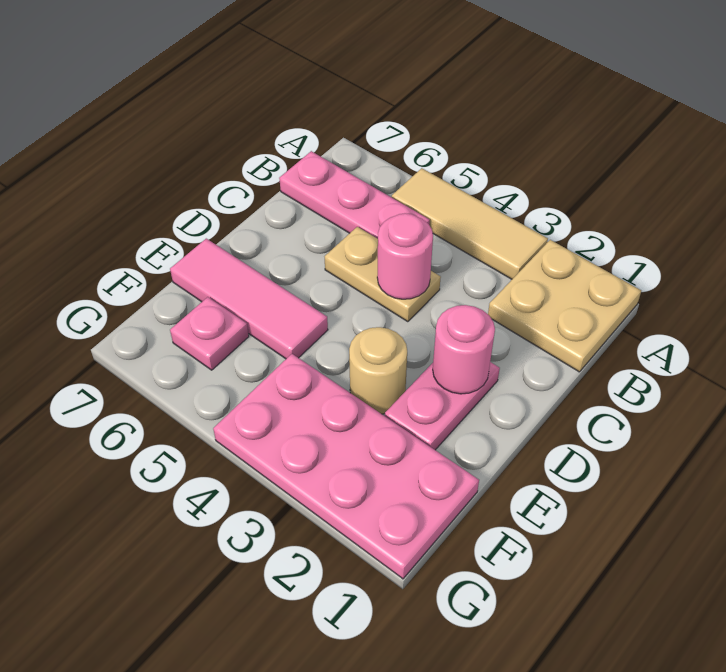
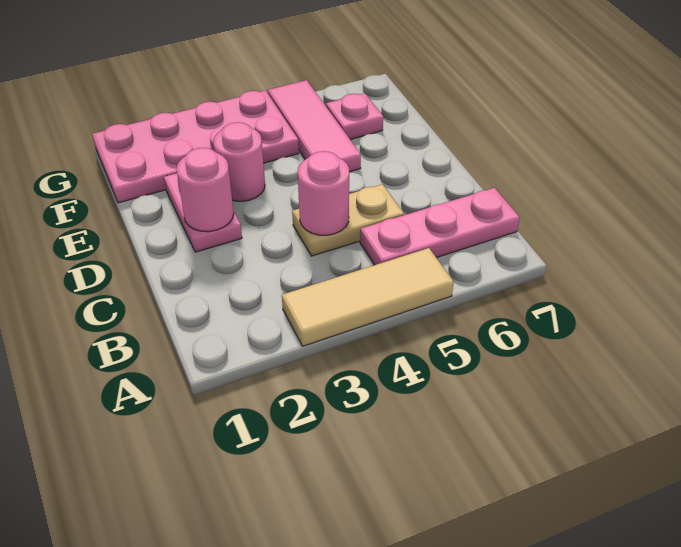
tan plate A1:B2 level 1 -> none
tan round brick E3 level 1 -> pink round brick E3 level 1
pink tile E5:E7 level 1 -> pink tile E5:G5 level 1

